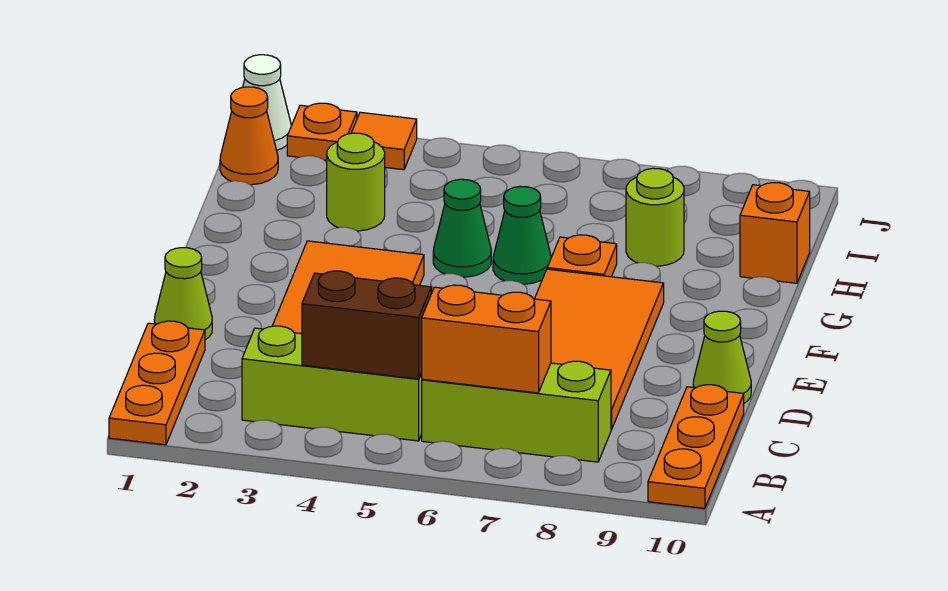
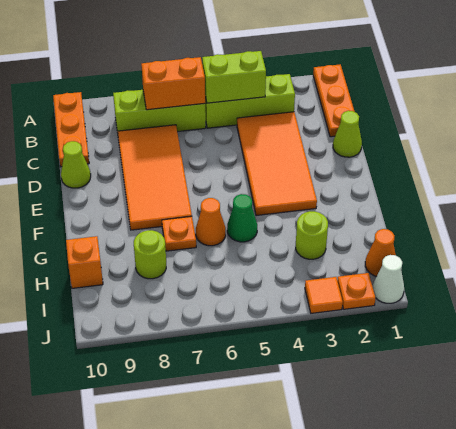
brown brick B4:B5 level 2 -> lime brick B4:B5 level 2
green cone G6 level 1 -> orange cone G6 level 1

